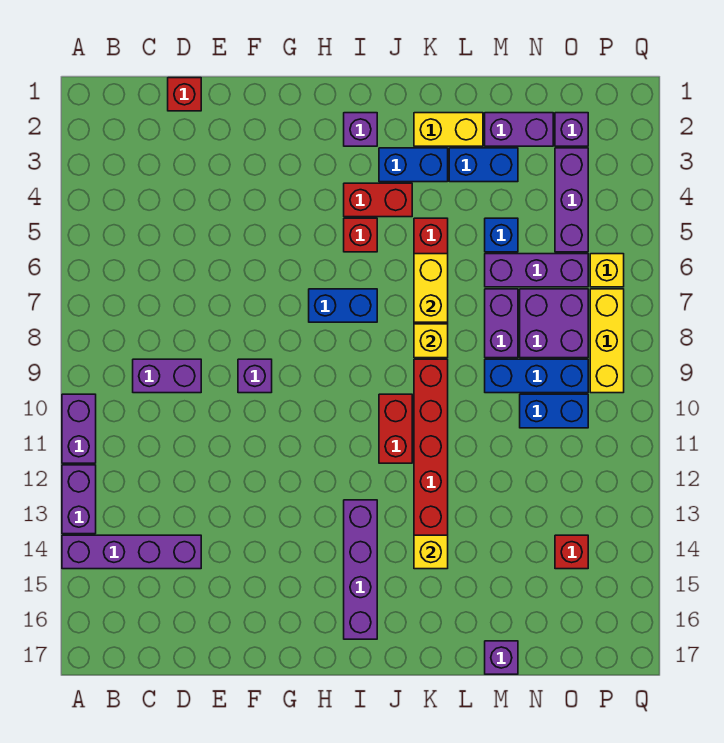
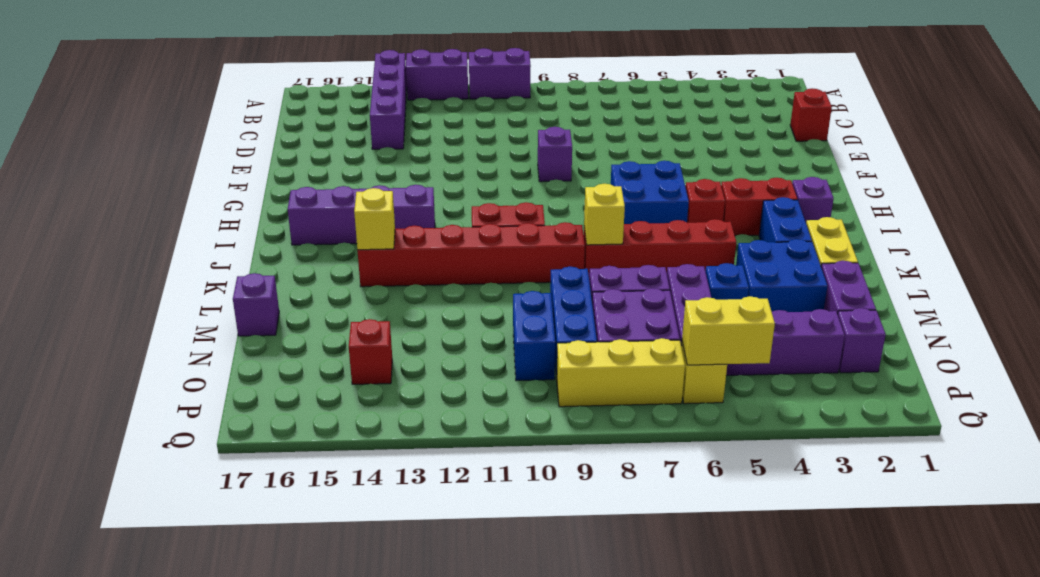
purple brick C9:D9 level 1 -> none
blue brick H7:I7 level 1 -> blue brick H6:I7 level 1
red brick I4:J4 level 1 -> red brick I3:I4 level 1
yellow brick K6:K7 level 2 -> yellow brick P5:P6 level 2
blue brick L3:M3 level 1 -> blue brick L3:M4 level 1

